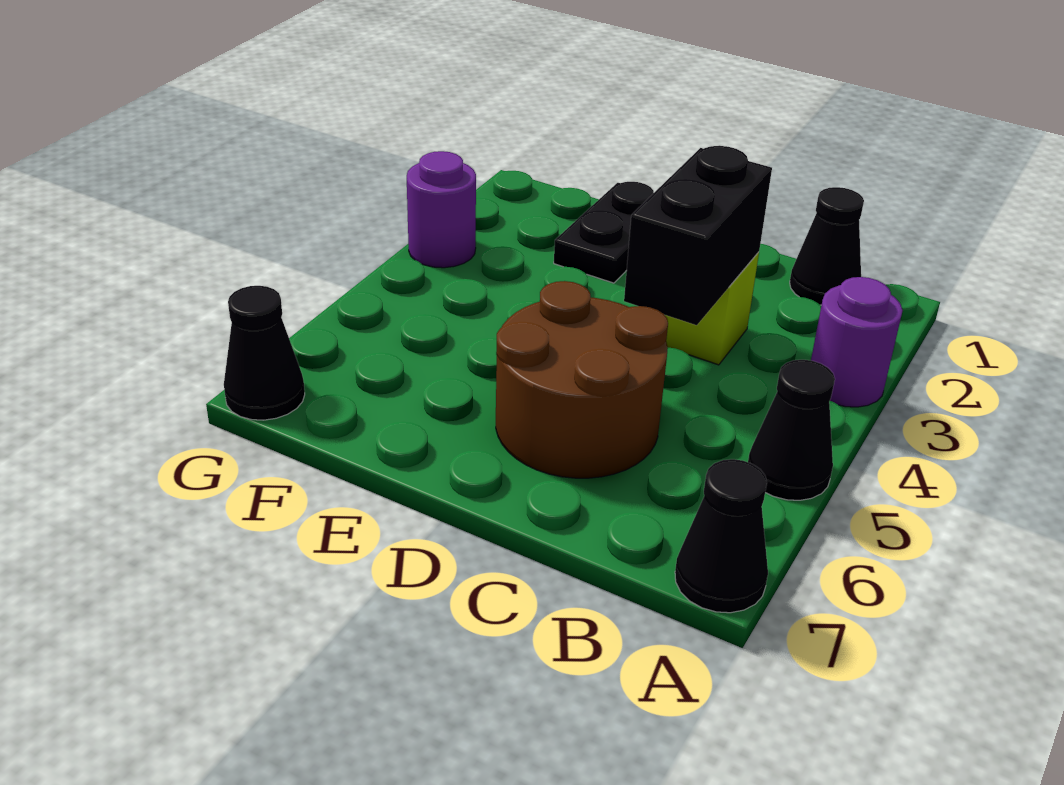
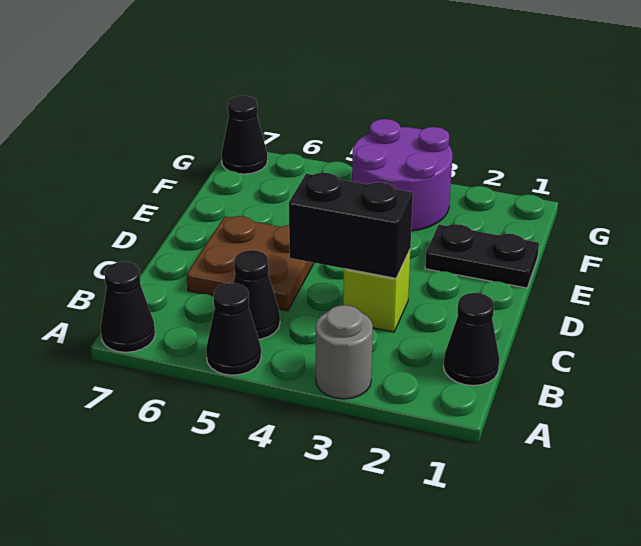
purple round brick A3 level 1 -> grey round brick A3 level 1
none -> black cone B5 level 1
brown round brick C5:D6 level 1 -> brown plate C5:D6 level 1
purple round brick G3 level 1 -> purple round brick F3:G4 level 1

